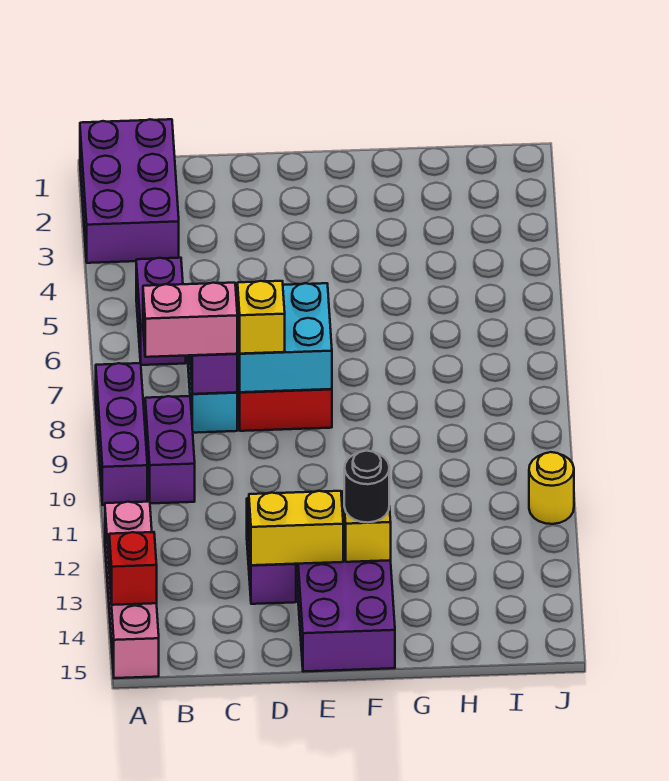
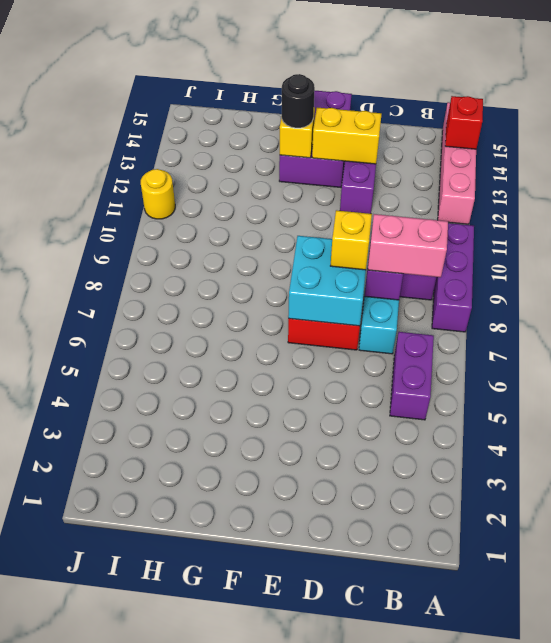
purple brick A1:B3 level 1 -> none

